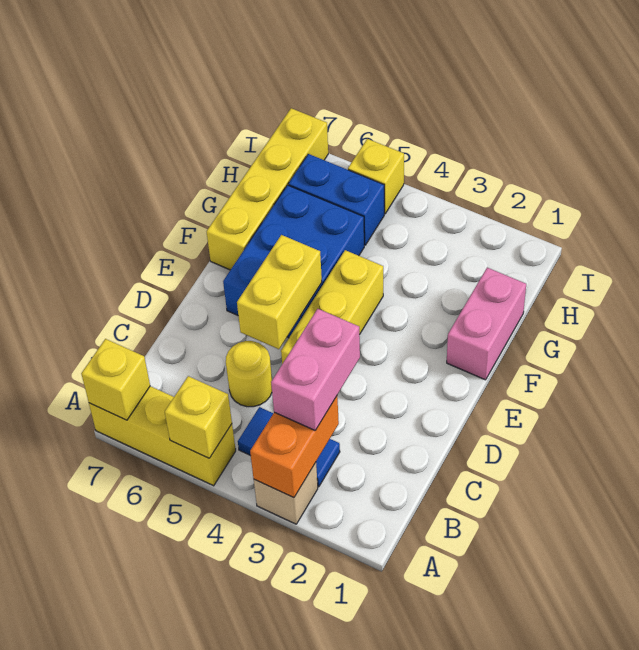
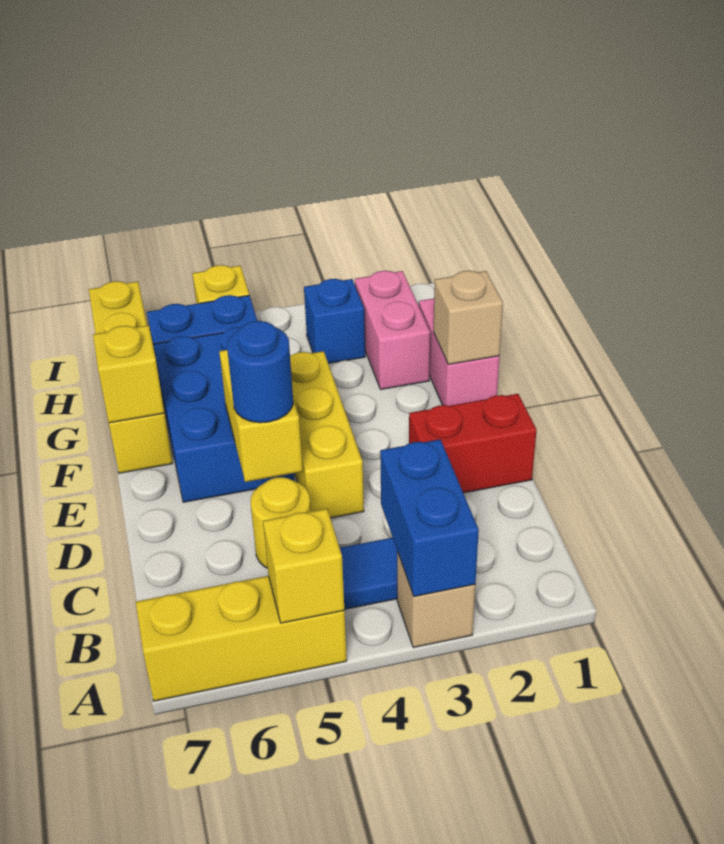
orange brick A3:B3 level 2 -> blue brick A3:B3 level 2
yellow brick A7 level 2 -> yellow brick F7 level 2
pink brick B3:C3 level 3 -> pink brick G2:H2 level 1
none -> red brick D1:D2 level 1
none -> blue round brick D5 level 3
none -> tan brick F1 level 2
none -> blue brick H3 level 1

